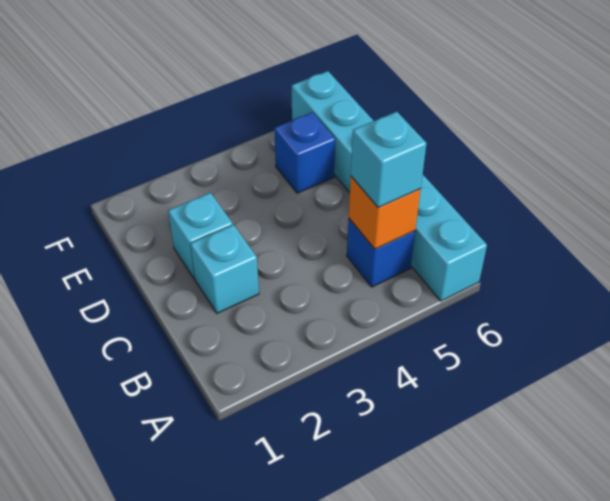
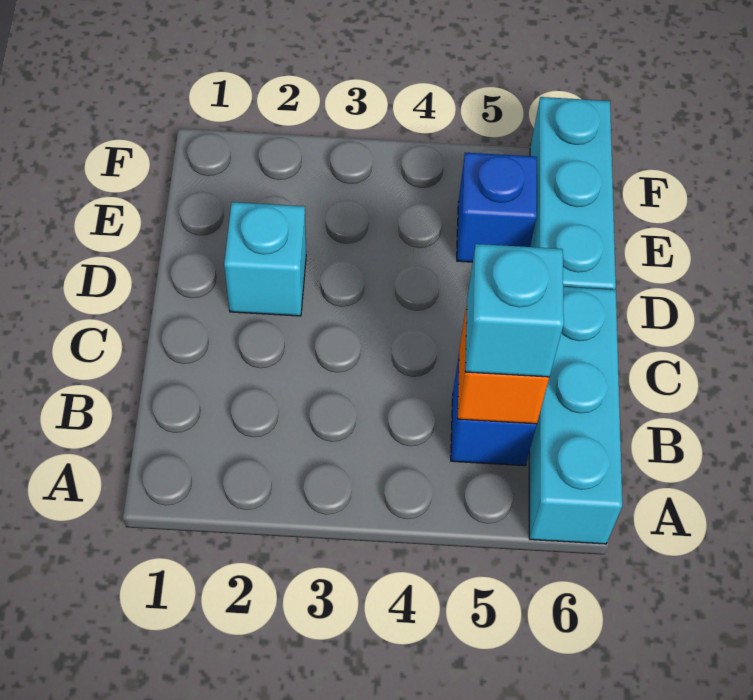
cyan brick C2 level 1 -> none

